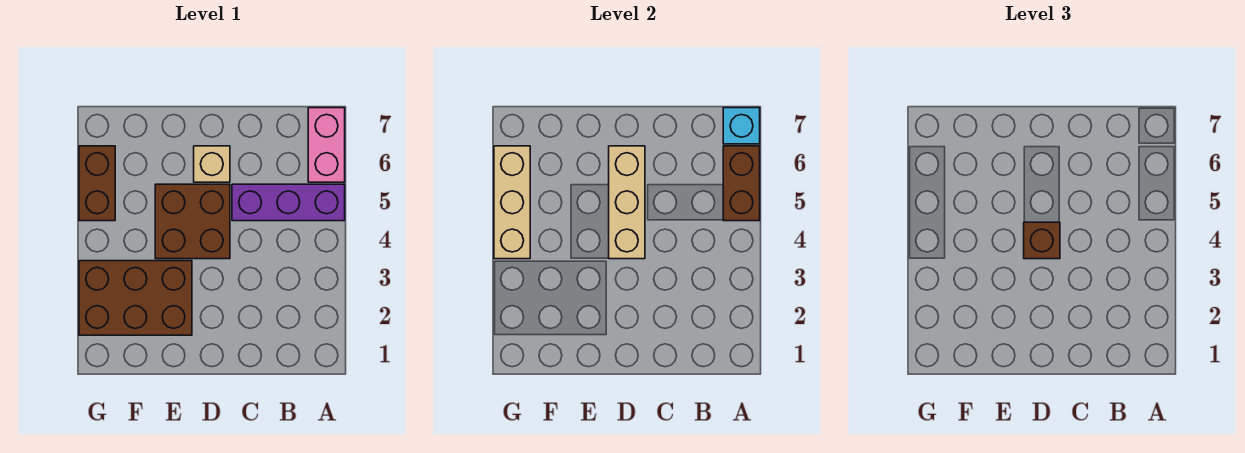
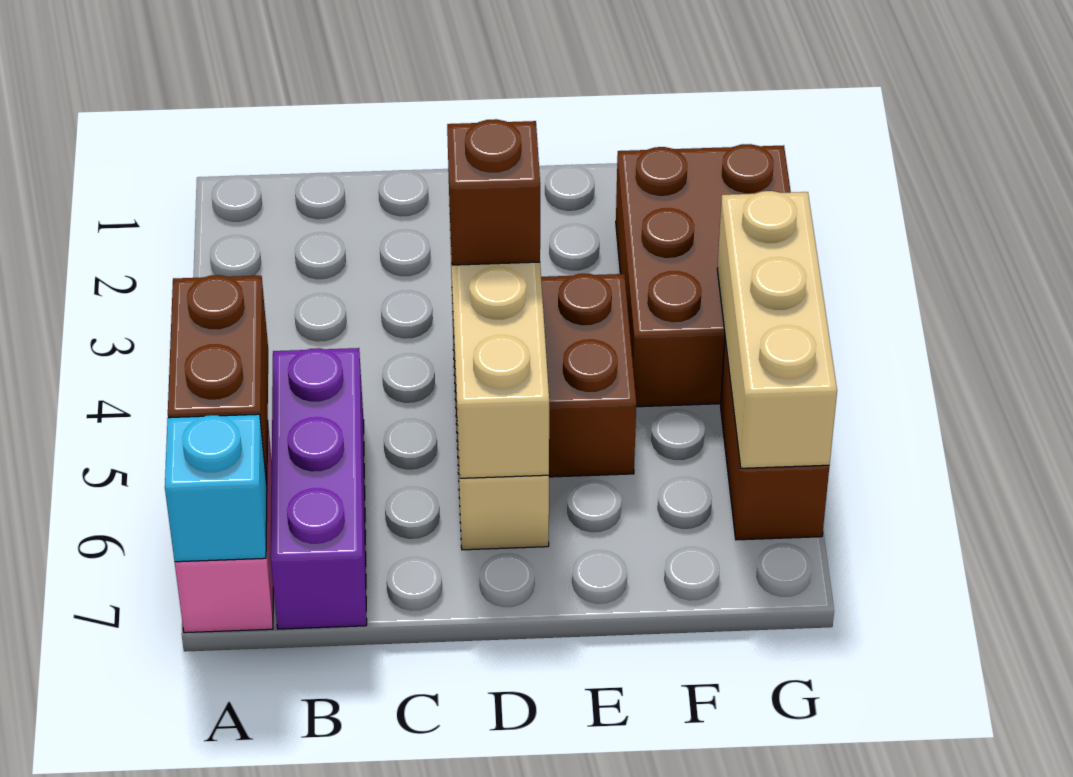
purple brick A5:C5 level 1 -> purple brick B5:B7 level 1
brown brick E2:G3 level 1 -> brown brick F2:G4 level 1

